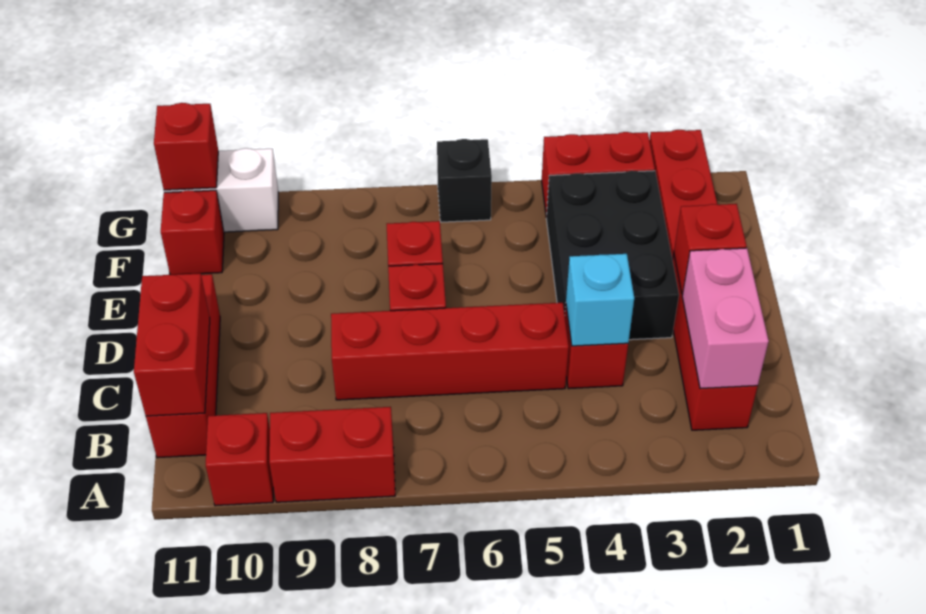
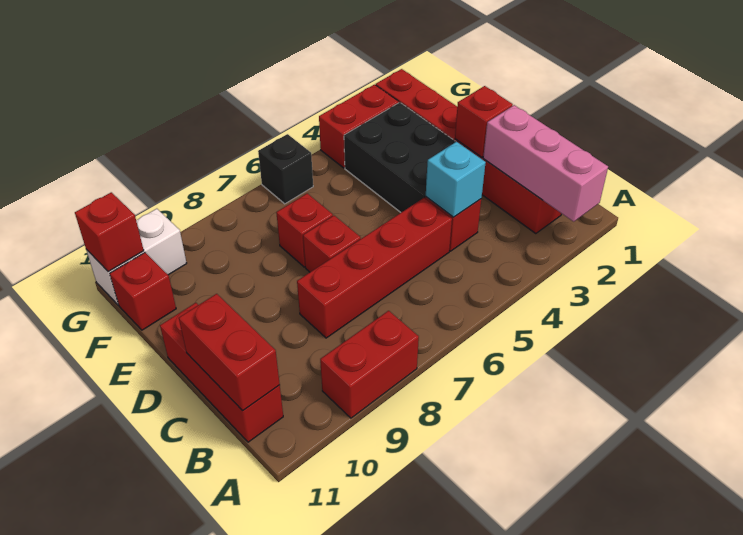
red brick A10 level 1 -> none
pink brick B2:C2 level 2 -> pink brick A2:C2 level 2

